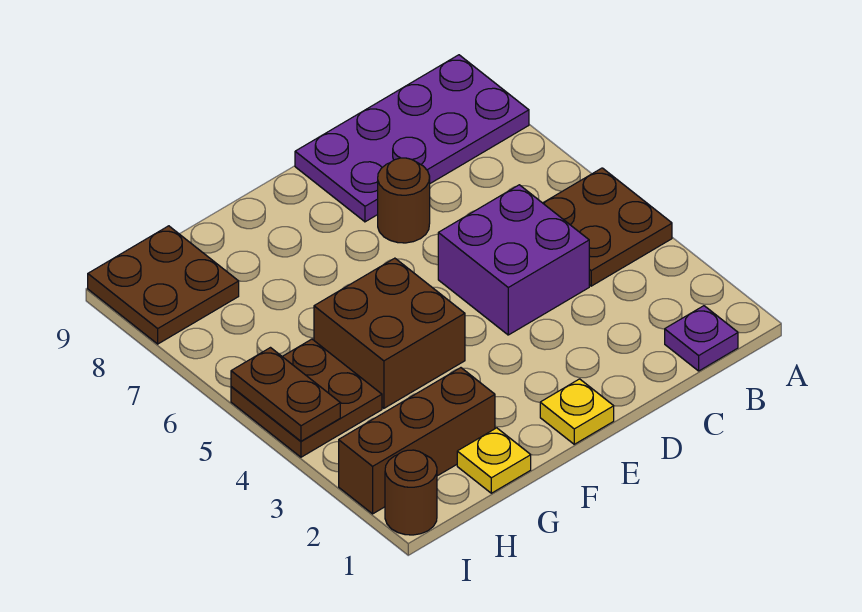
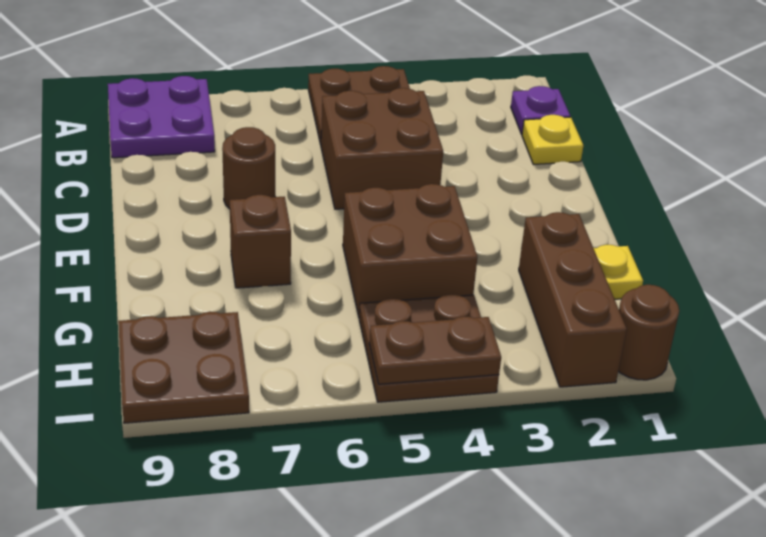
purple plate A8:D9 level 1 -> purple plate A8:B9 level 1
purple brick C4:D5 level 1 -> brown brick C4:D5 level 1
yellow plate E1 level 1 -> yellow plate C1 level 1
none -> brown brick F7 level 1

